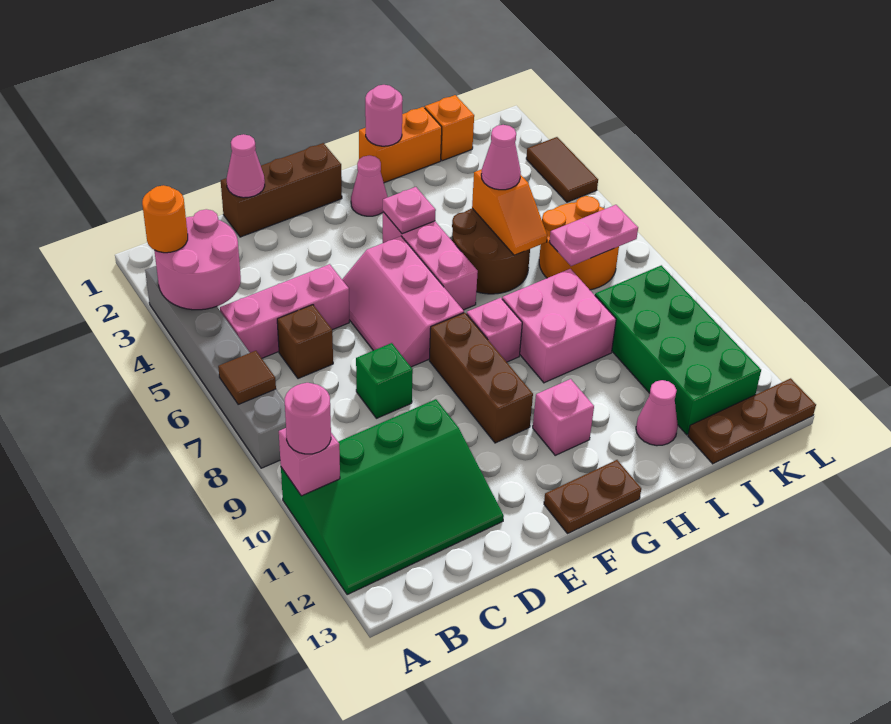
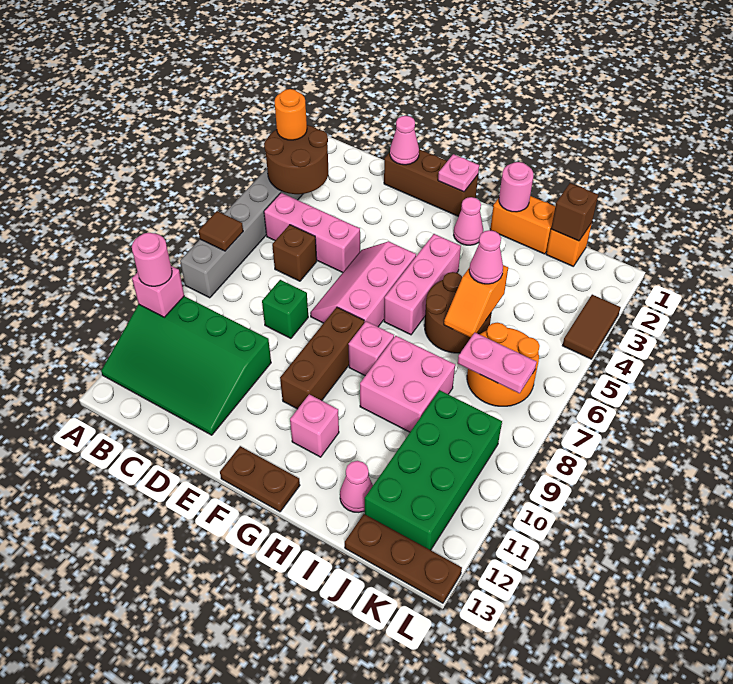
pink round brick A3:B4 level 2 -> brown round brick A3:B4 level 2
pink plate G4 level 2 -> pink plate F1 level 2
none -> brown brick J1 level 2

